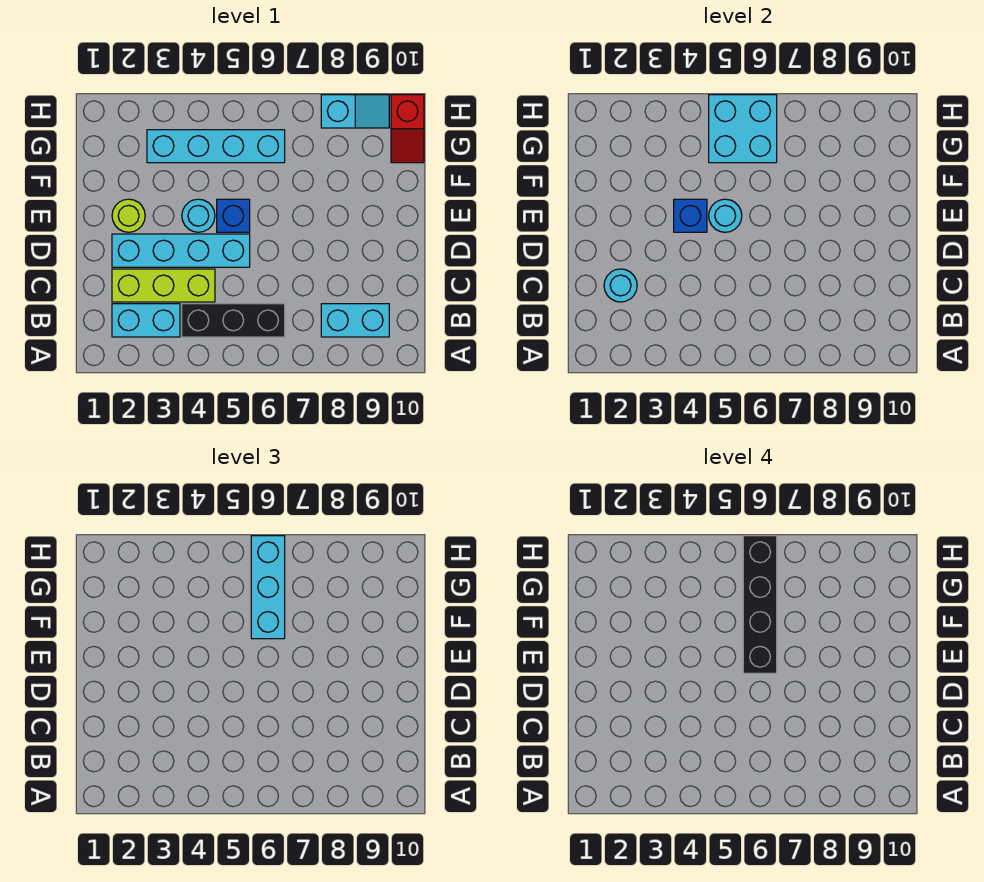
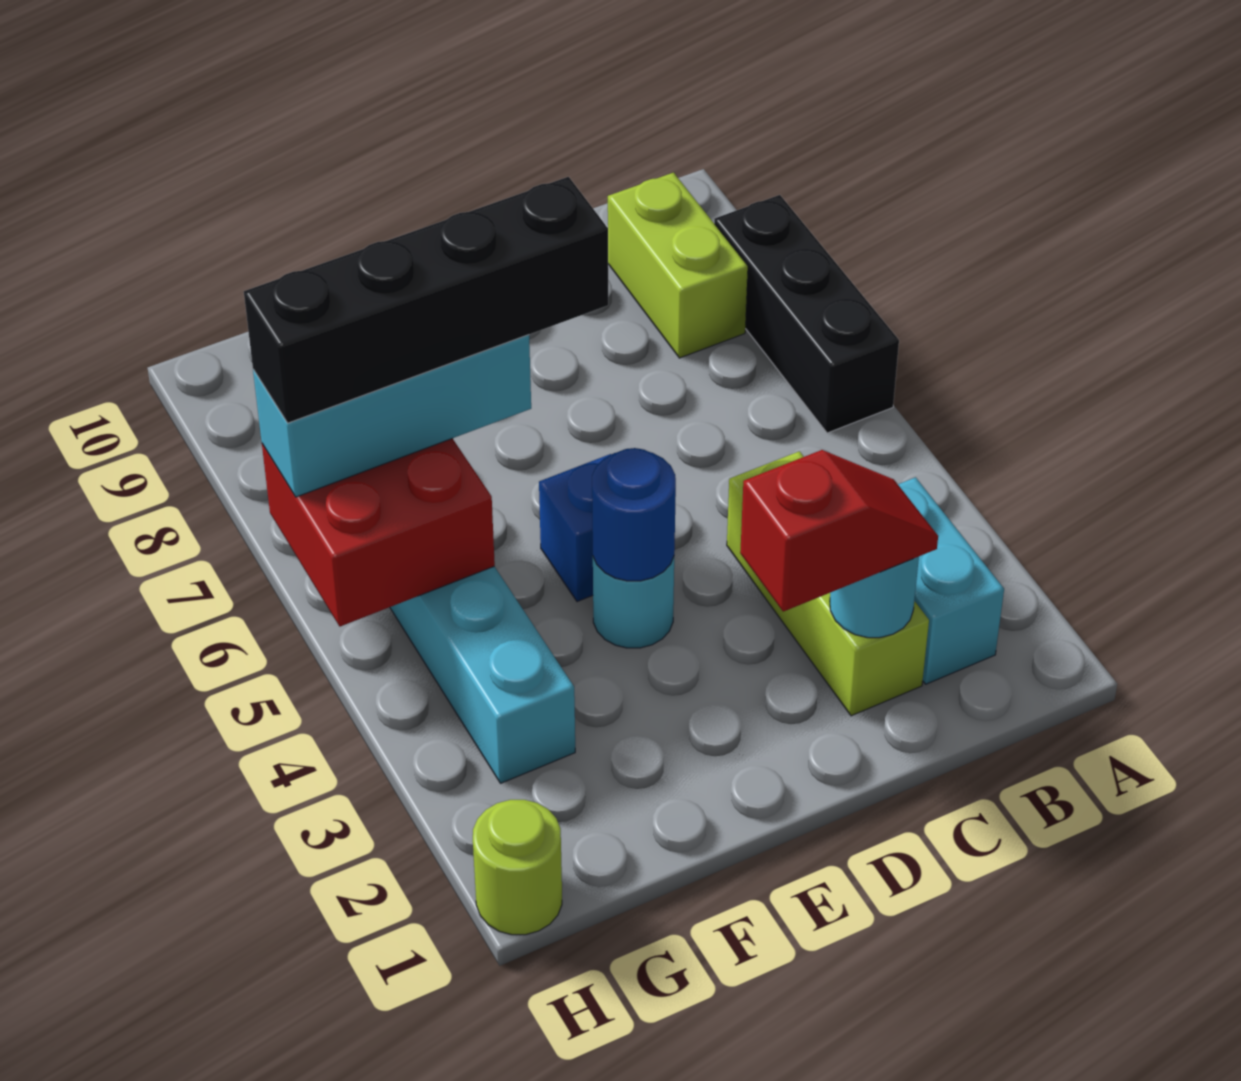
black brick B4:B6 level 1 -> black brick A6:A8 level 1
cyan brick B8:B9 level 1 -> lime brick B8:B9 level 1
cyan brick D2:D5 level 1 -> none
lime round brick E2 level 1 -> lime round brick H1 level 1
blue brick E4 level 2 -> blue round brick E4 level 2
cyan round brick E5 level 2 -> none
cyan brick G5:H6 level 2 -> red brick G5:H6 level 2
red slope G10:H10 level 1 top H -> red slope C2:D2 level 3 top D
cyan slope H8:H9 level 1 top 8 -> none

